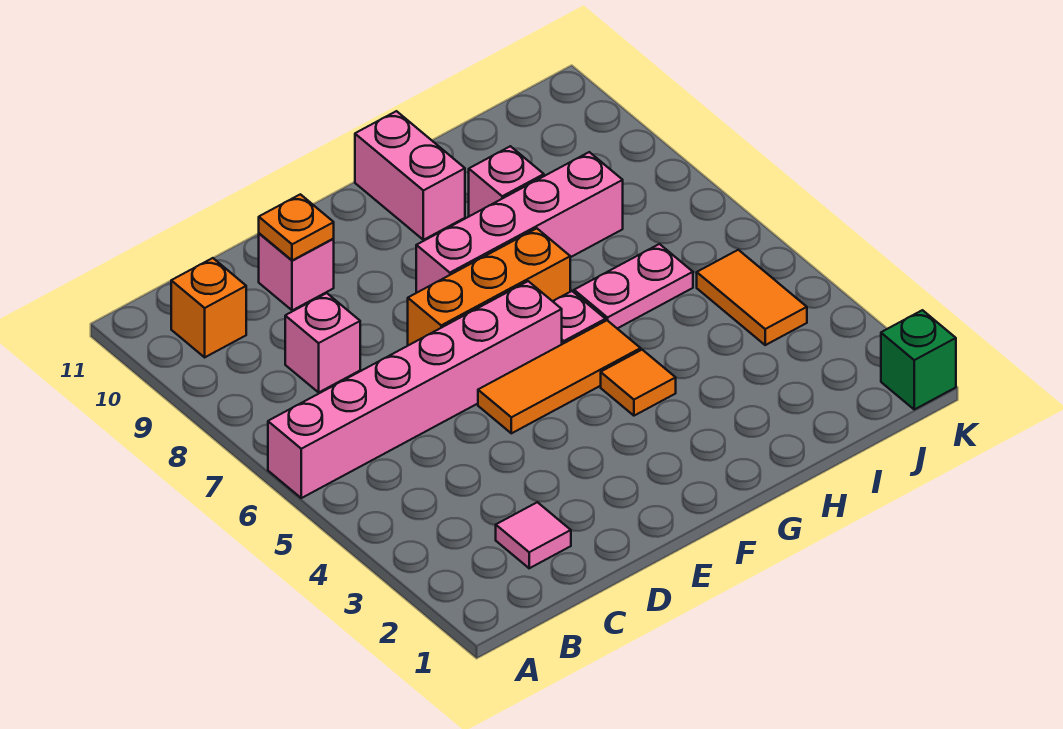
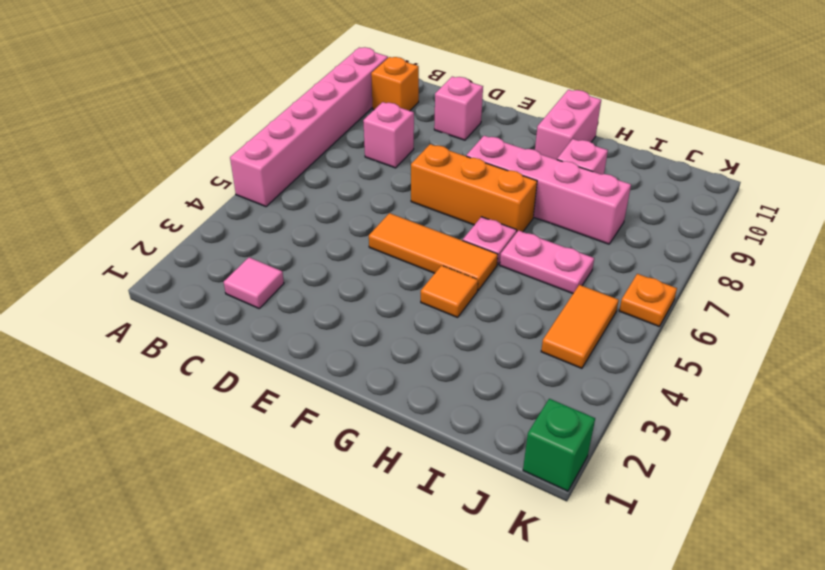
pink brick A6:F6 level 1 -> pink brick A5:A10 level 1
orange plate D10 level 2 -> orange plate K6 level 1

